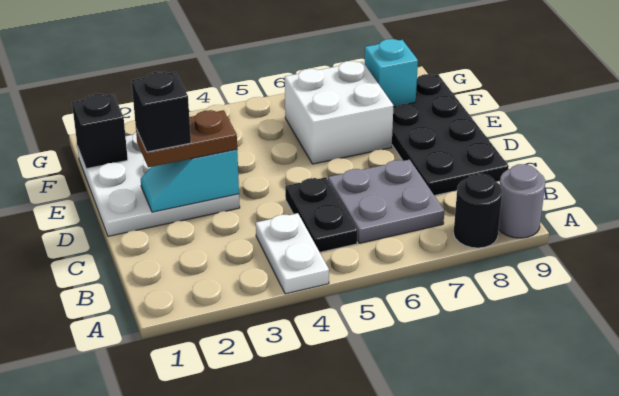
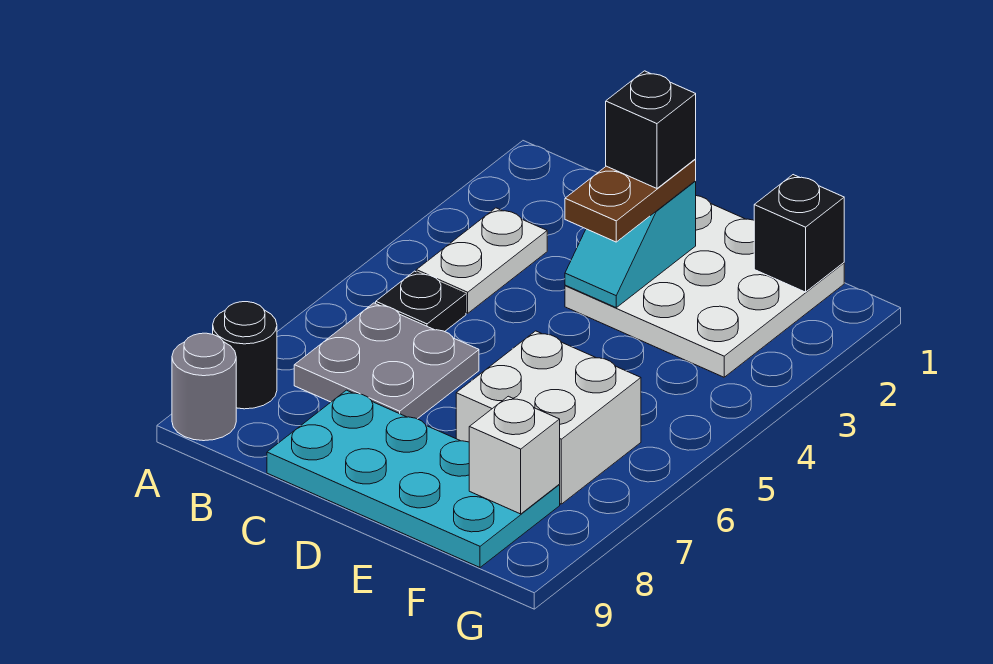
white plate A4:B4 level 1 -> white plate B3:B4 level 1
black plate B5:C5 level 1 -> black plate B5 level 1
black plate C8:F9 level 1 -> cyan plate C8:F9 level 1
cyan slope D2:D3 level 2 top 3 -> cyan slope D2:D3 level 2 top 2
cyan brick F8 level 2 -> white brick F8 level 2

